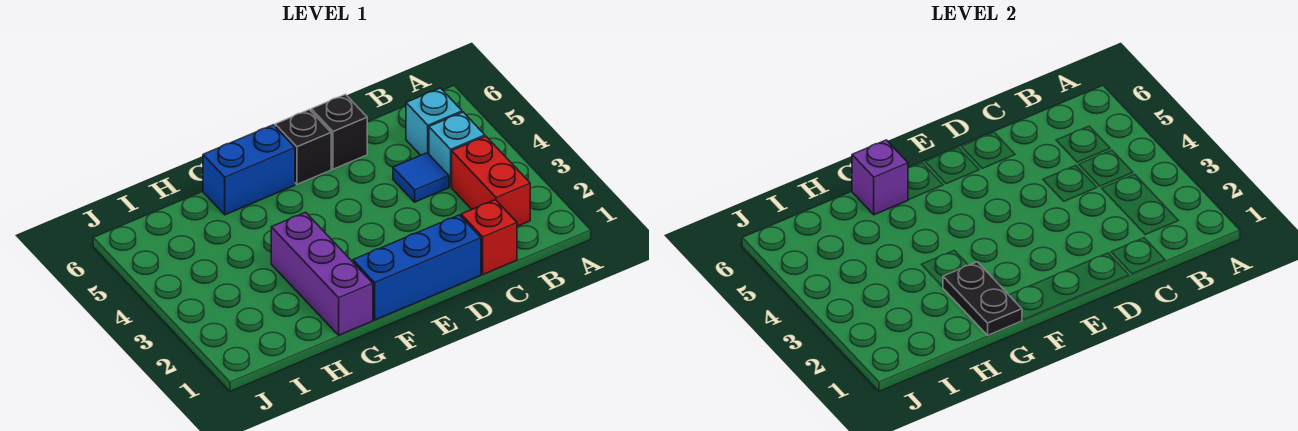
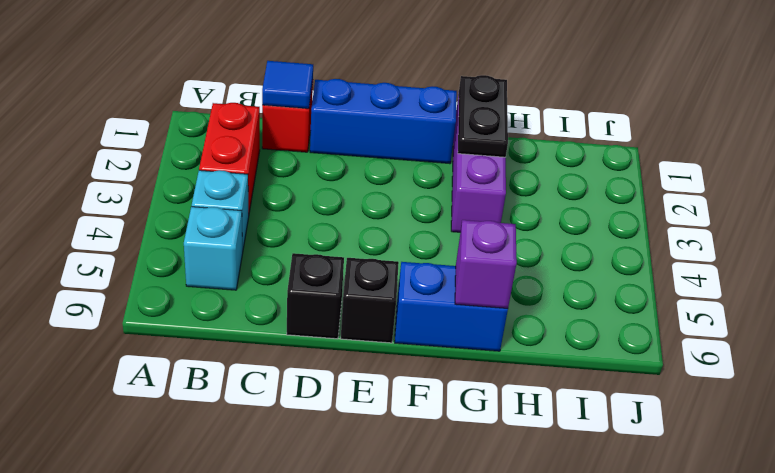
blue tile C4 level 1 -> blue tile C1 level 2

